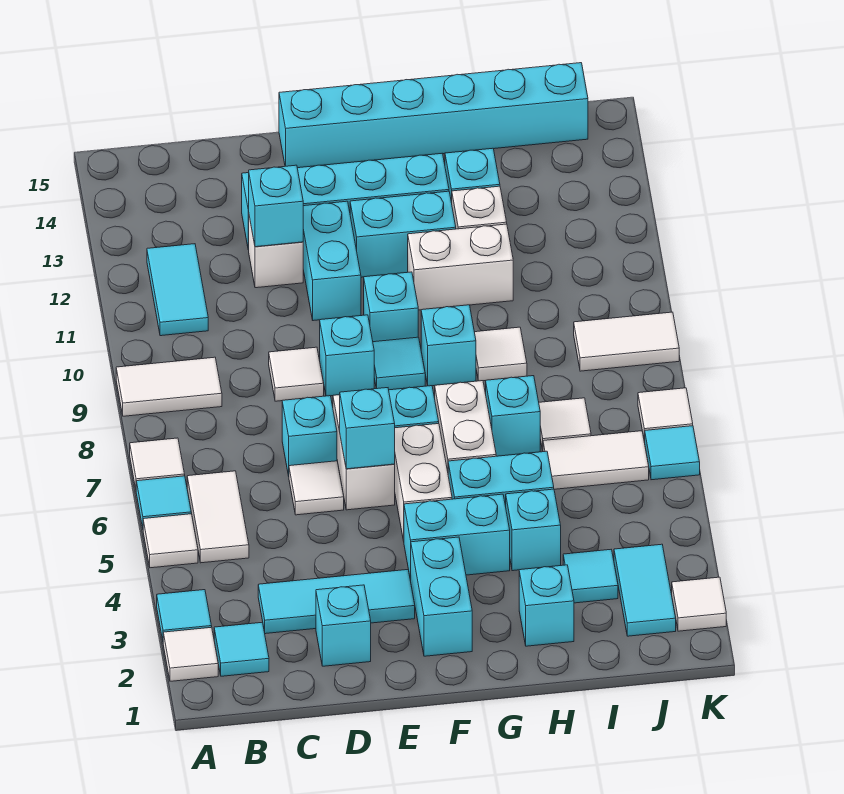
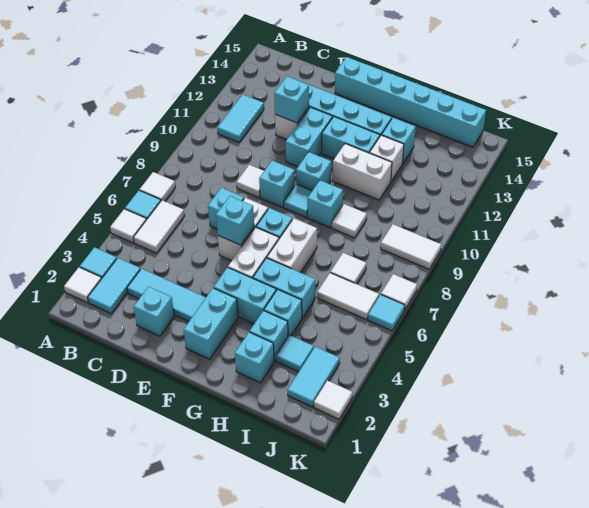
white tile A9:B9 level 1 -> none
cyan tile B2 level 1 -> cyan tile B2:B3 level 1
white tile D6 level 1 -> none
cyan brick H7 level 1 -> cyan brick H3 level 1

